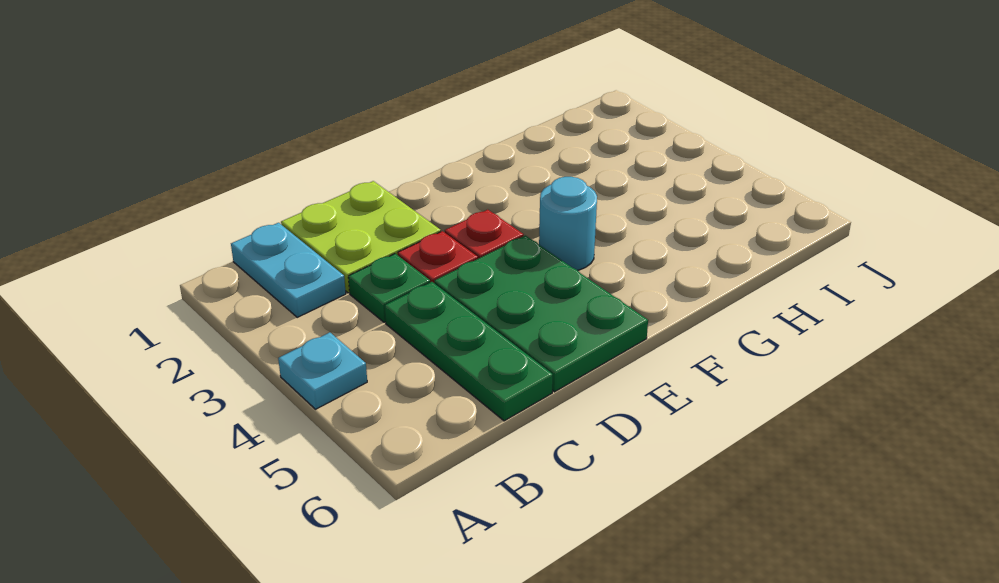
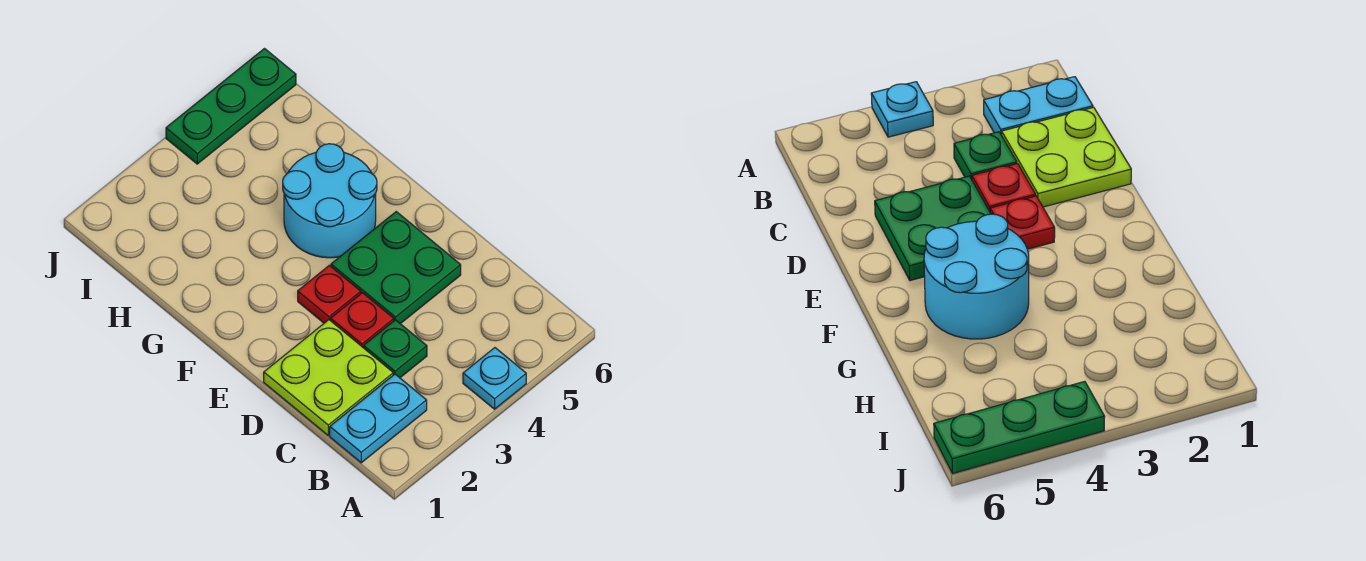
green plate C4:C6 level 1 -> green plate J4:J6 level 1
green plate D4:E6 level 1 -> green plate D4:E5 level 1
cyan round brick F4 level 1 -> cyan round brick F4:G5 level 1

